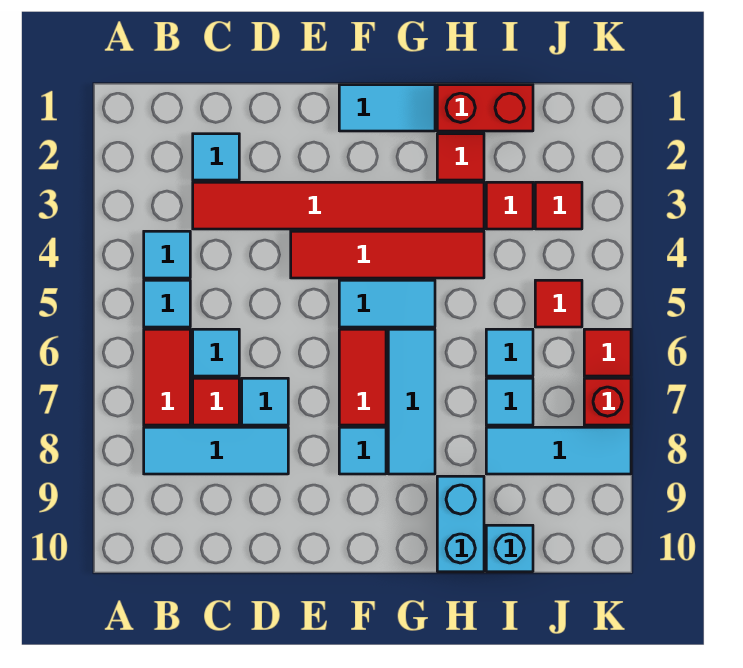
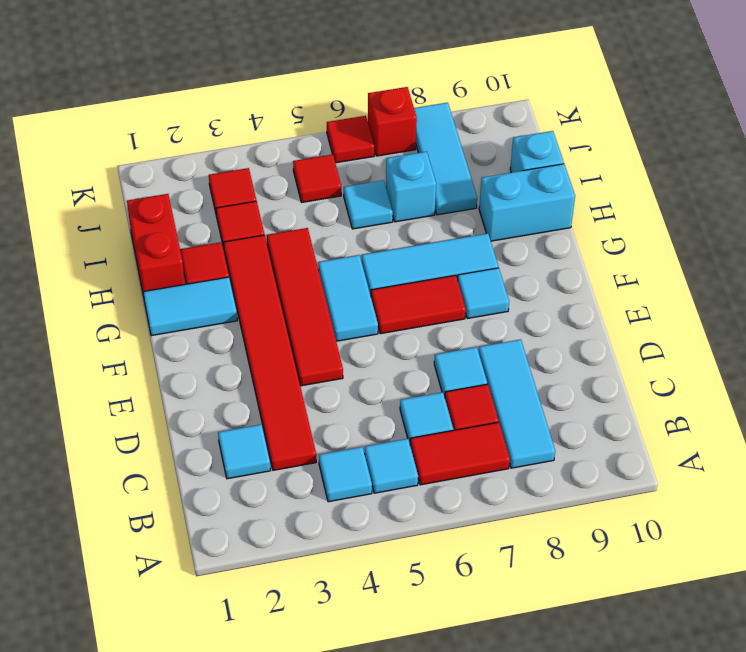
cyan tile F1:G1 level 1 -> cyan tile G1:G2 level 1
cyan tile I7 level 1 -> cyan brick I7 level 1

